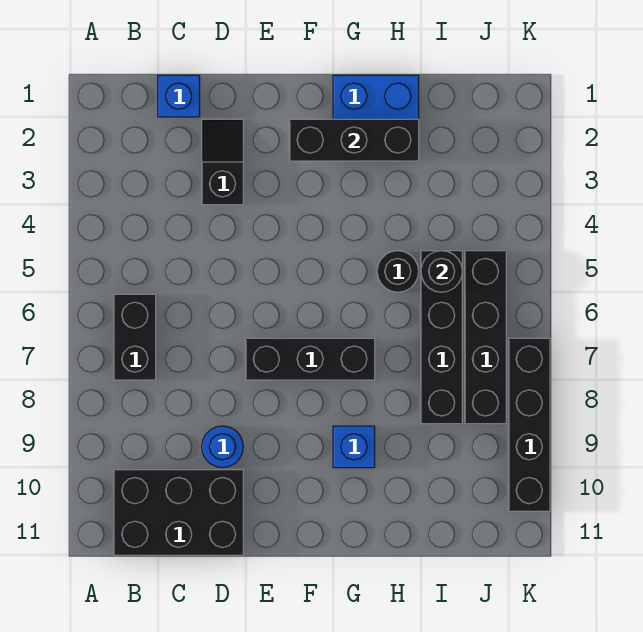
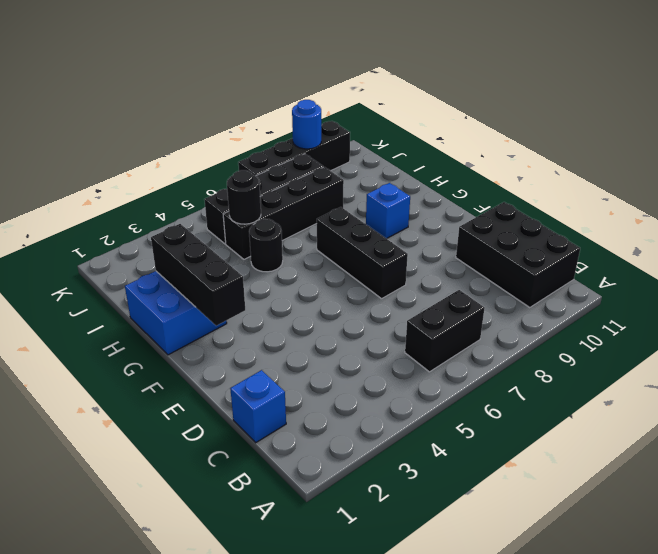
black slope D2:D3 level 1 top 3 -> none
blue round brick D9 level 1 -> blue round brick K9 level 2

